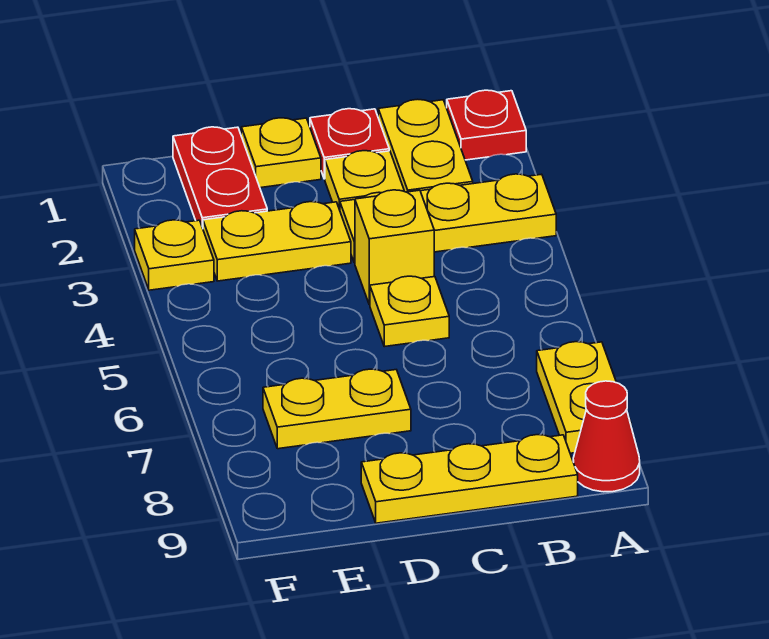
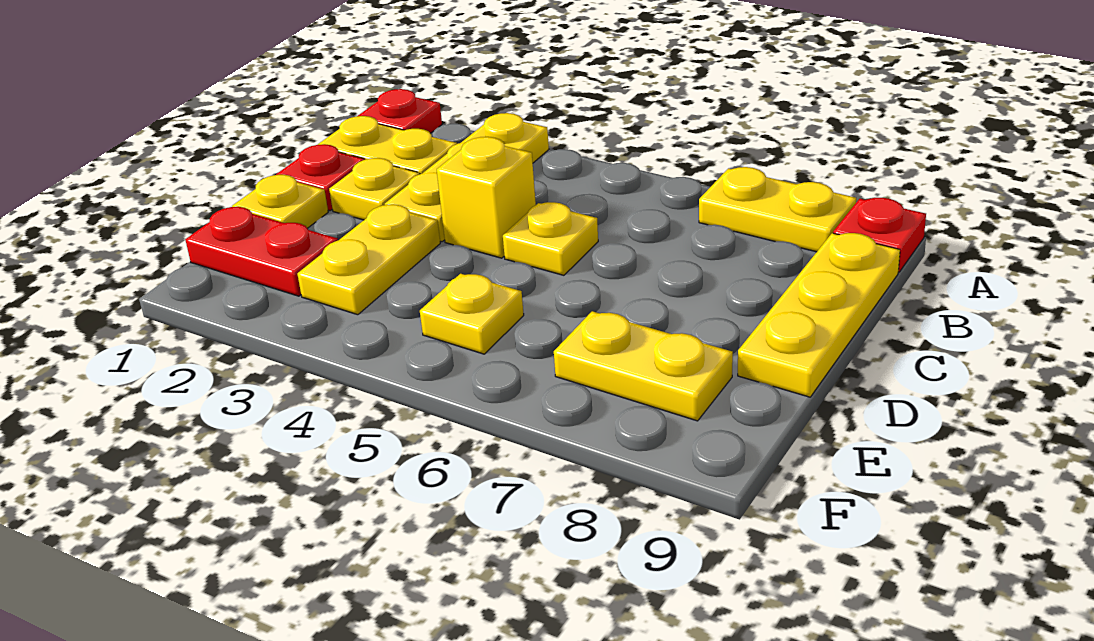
red cone A9 level 1 -> red plate A9 level 1
yellow plate D7:E7 level 1 -> yellow plate E7:E8 level 1
yellow plate F3 level 1 -> yellow plate E5 level 1

